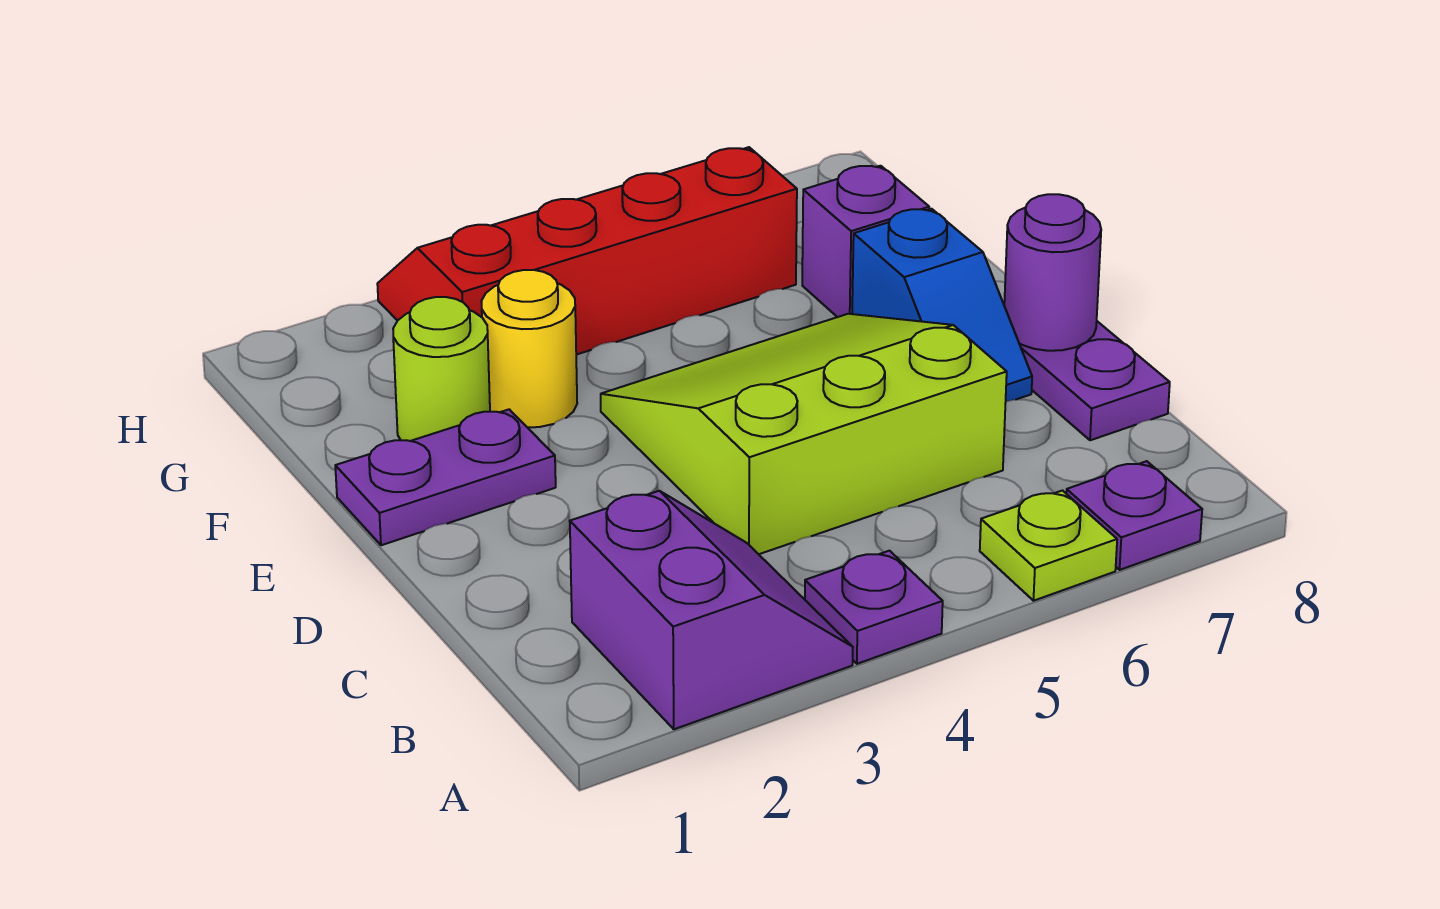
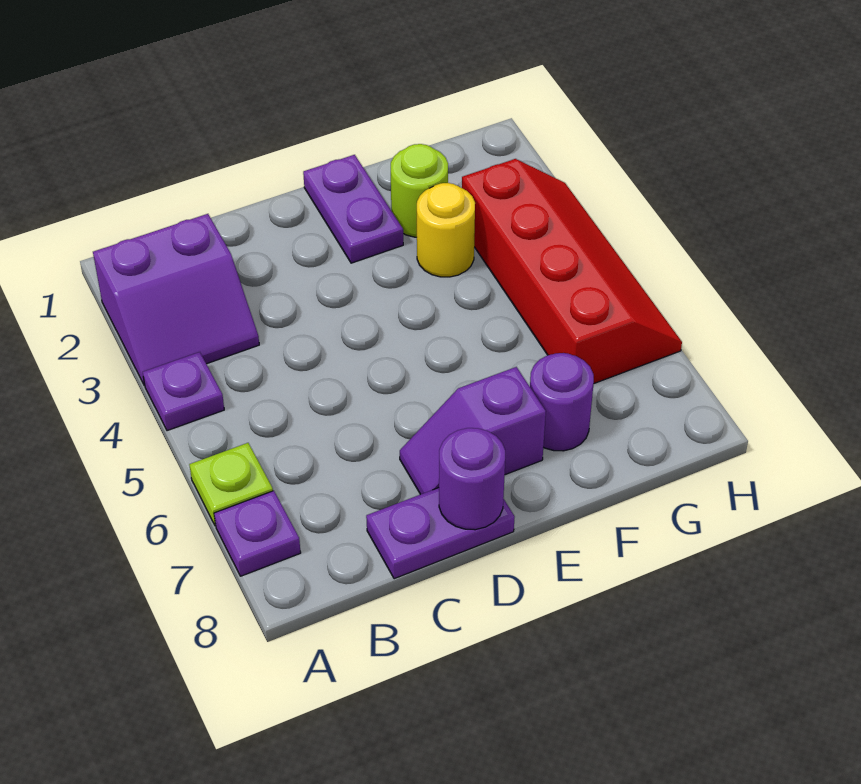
lime slope C4:E6 level 1 top C -> none
blue slope D7:E7 level 1 top E -> purple slope D7:E7 level 1 top E
purple brick F7 level 1 -> purple round brick F7 level 1

